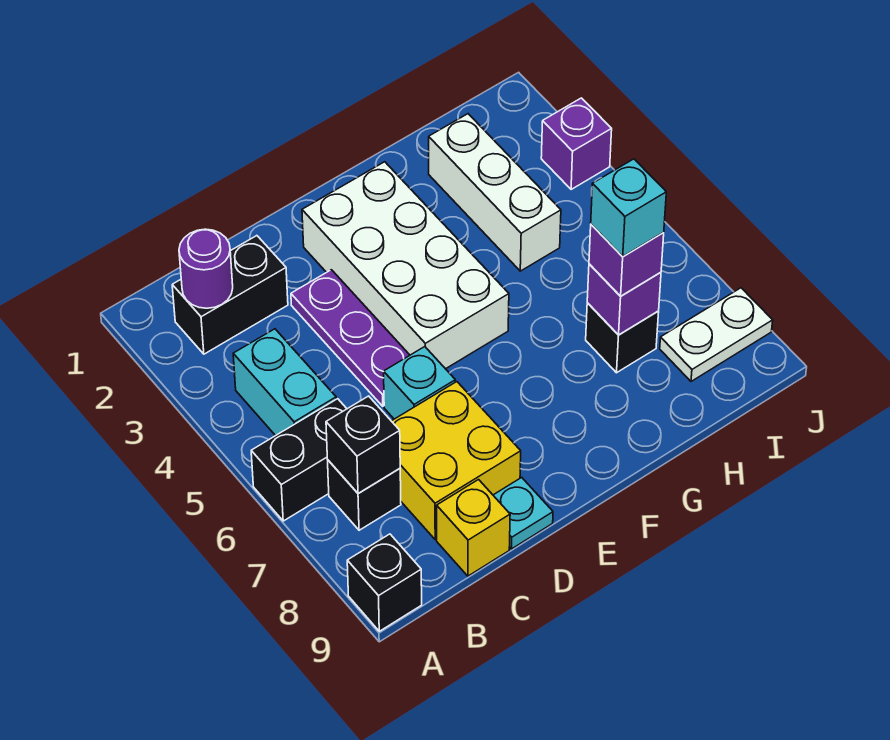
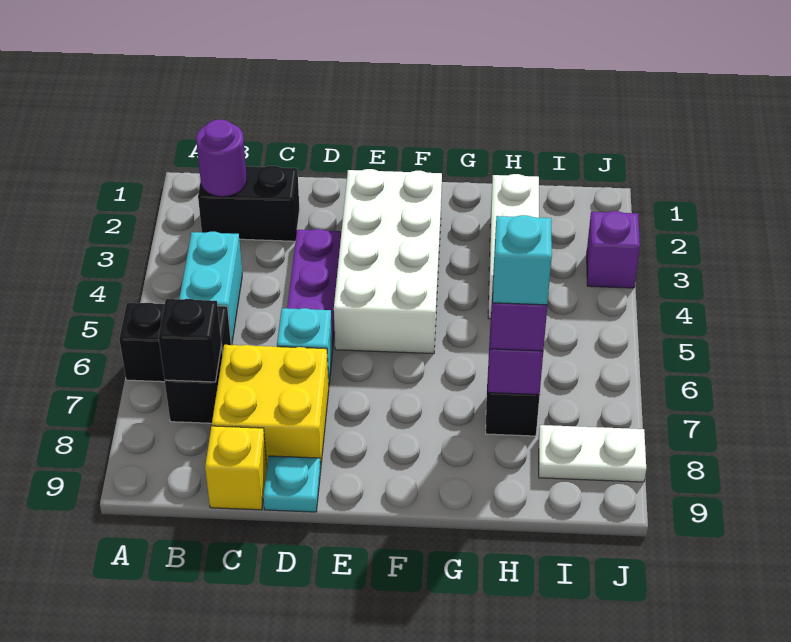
black brick A9 level 1 -> none

